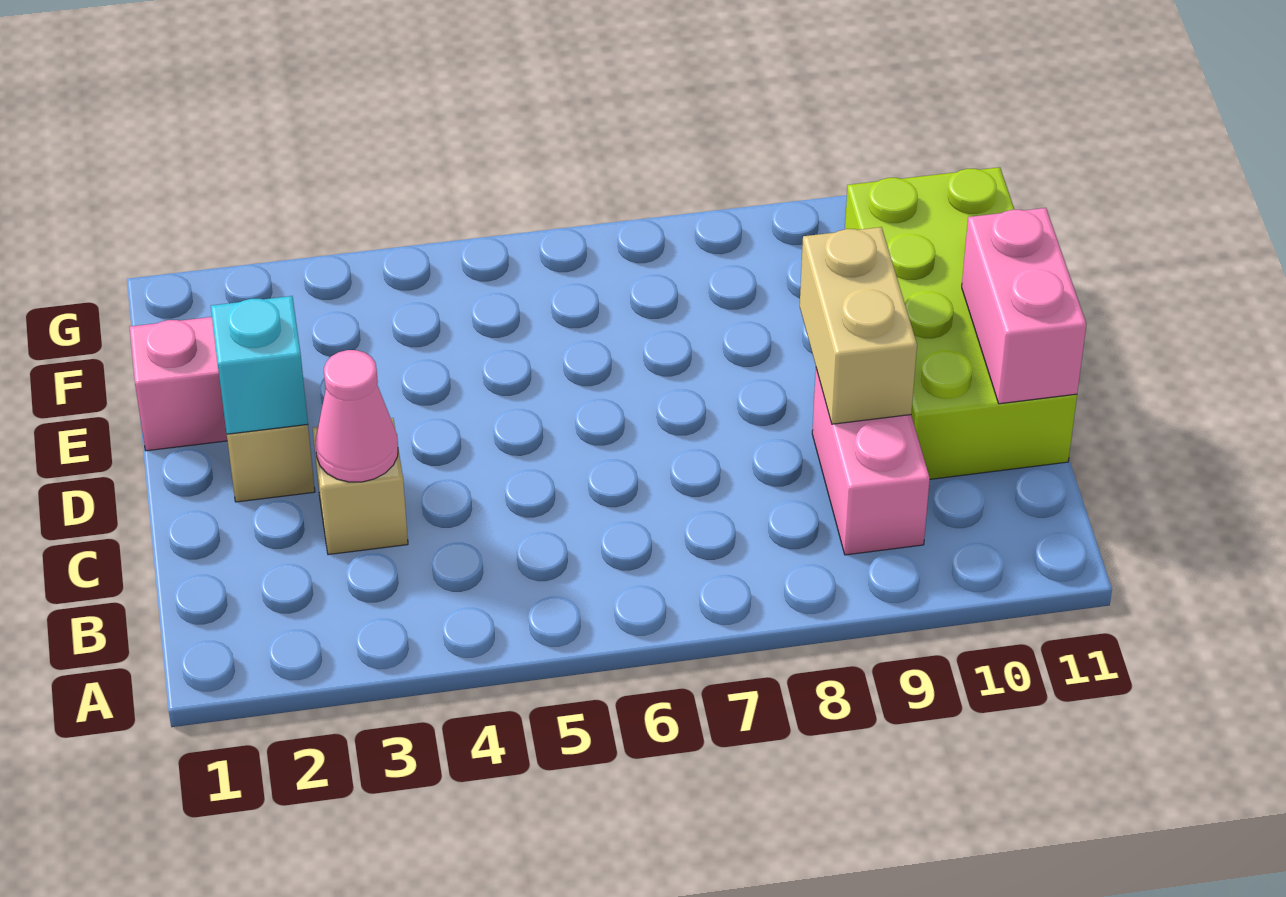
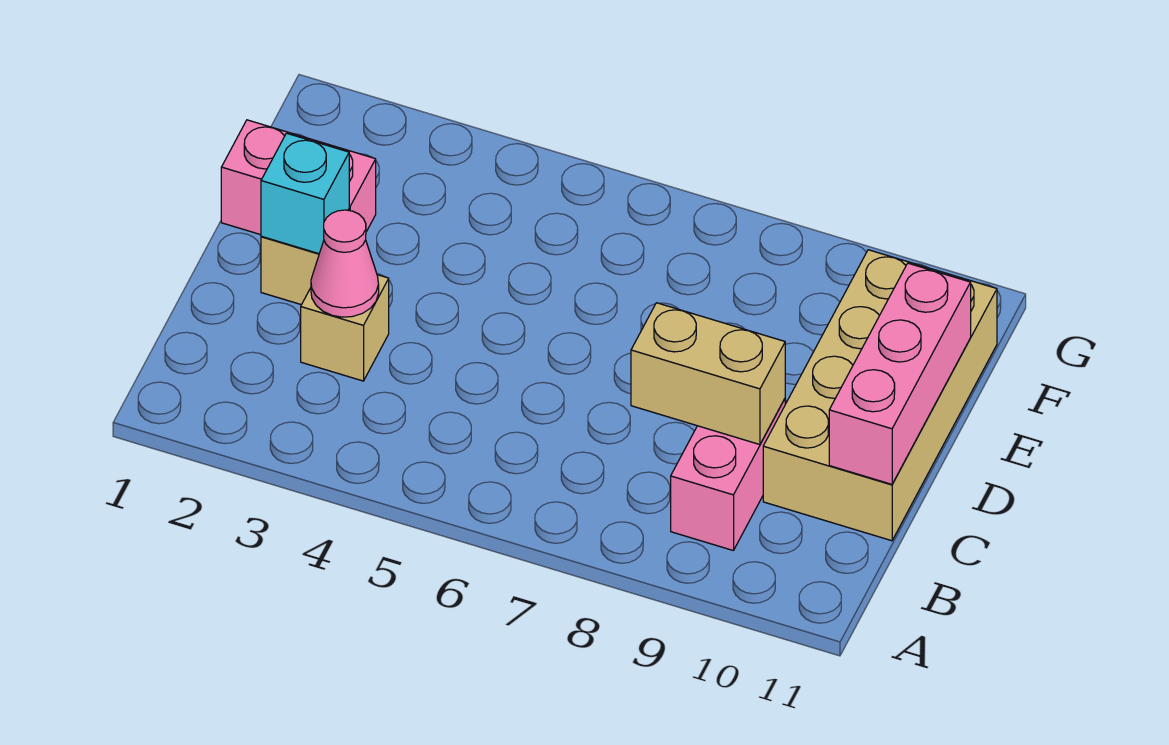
tan brick C9:D9 level 2 -> tan brick C8:C9 level 2
lime brick C10:F11 level 1 -> tan brick C10:F11 level 1
pink brick C11:D11 level 2 -> pink brick C11:E11 level 2

